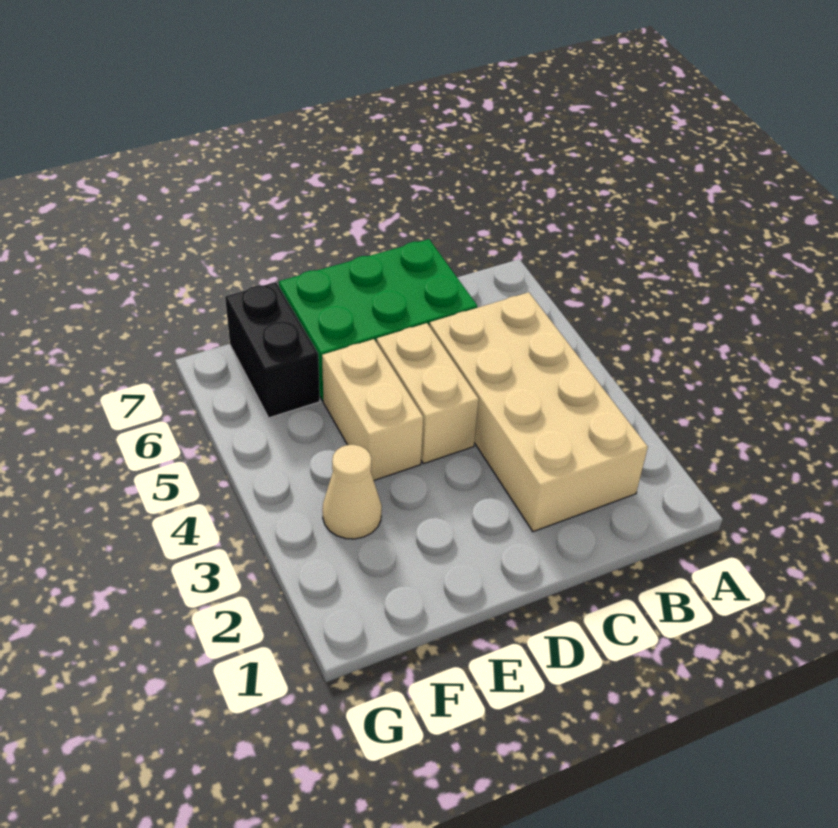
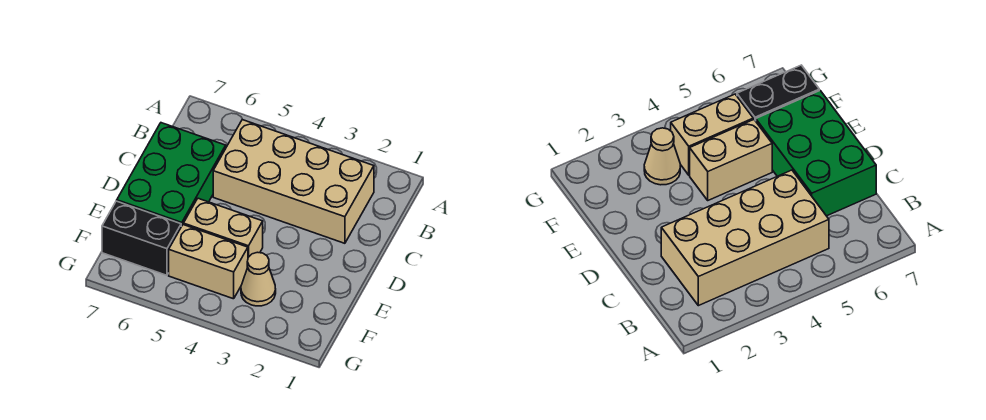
tan brick D4:D5 level 1 -> tan brick F4:F5 level 1

